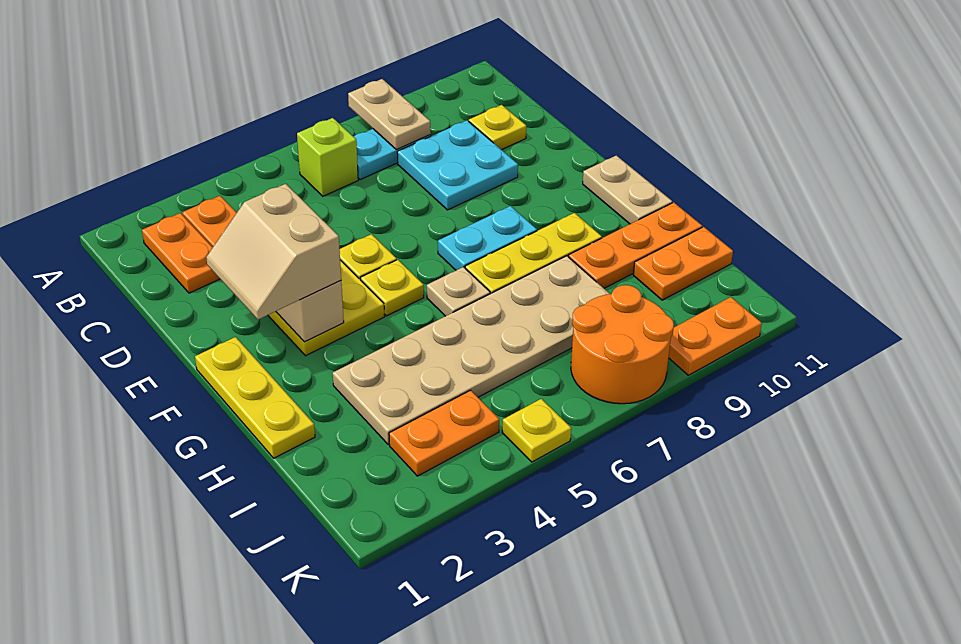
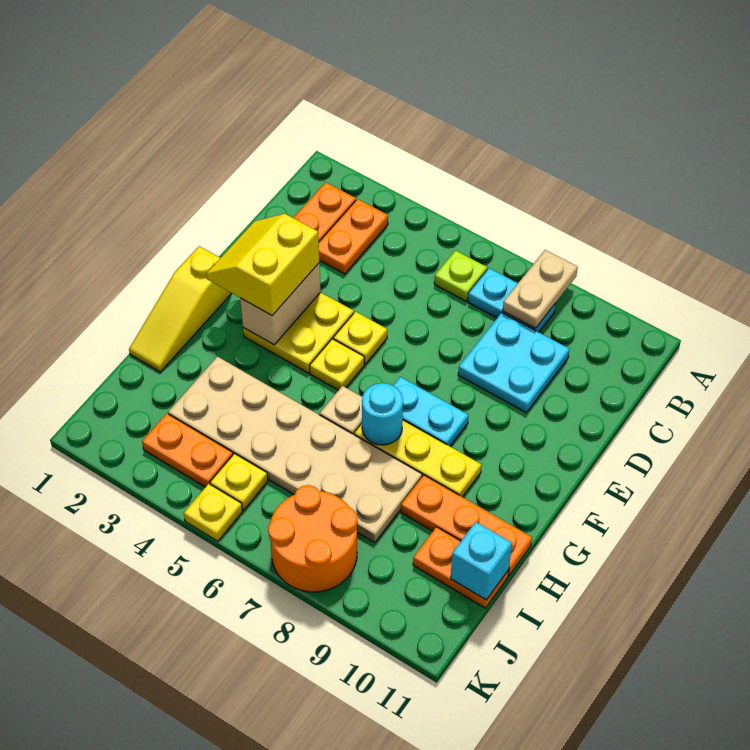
lime brick B6 level 1 -> lime plate B6 level 1
yellow plate C10 level 1 -> yellow plate J5 level 1
tan slope E2:F3 level 3 top 3 -> yellow slope E2:F3 level 3 top 3
yellow plate F1:H1 level 1 -> yellow slope F1:H1 level 1 top F
tan plate F11:G11 level 1 -> none
none -> cyan round brick G7 level 2
none -> cyan brick I11 level 2
orange plate K9:K10 level 1 -> none

